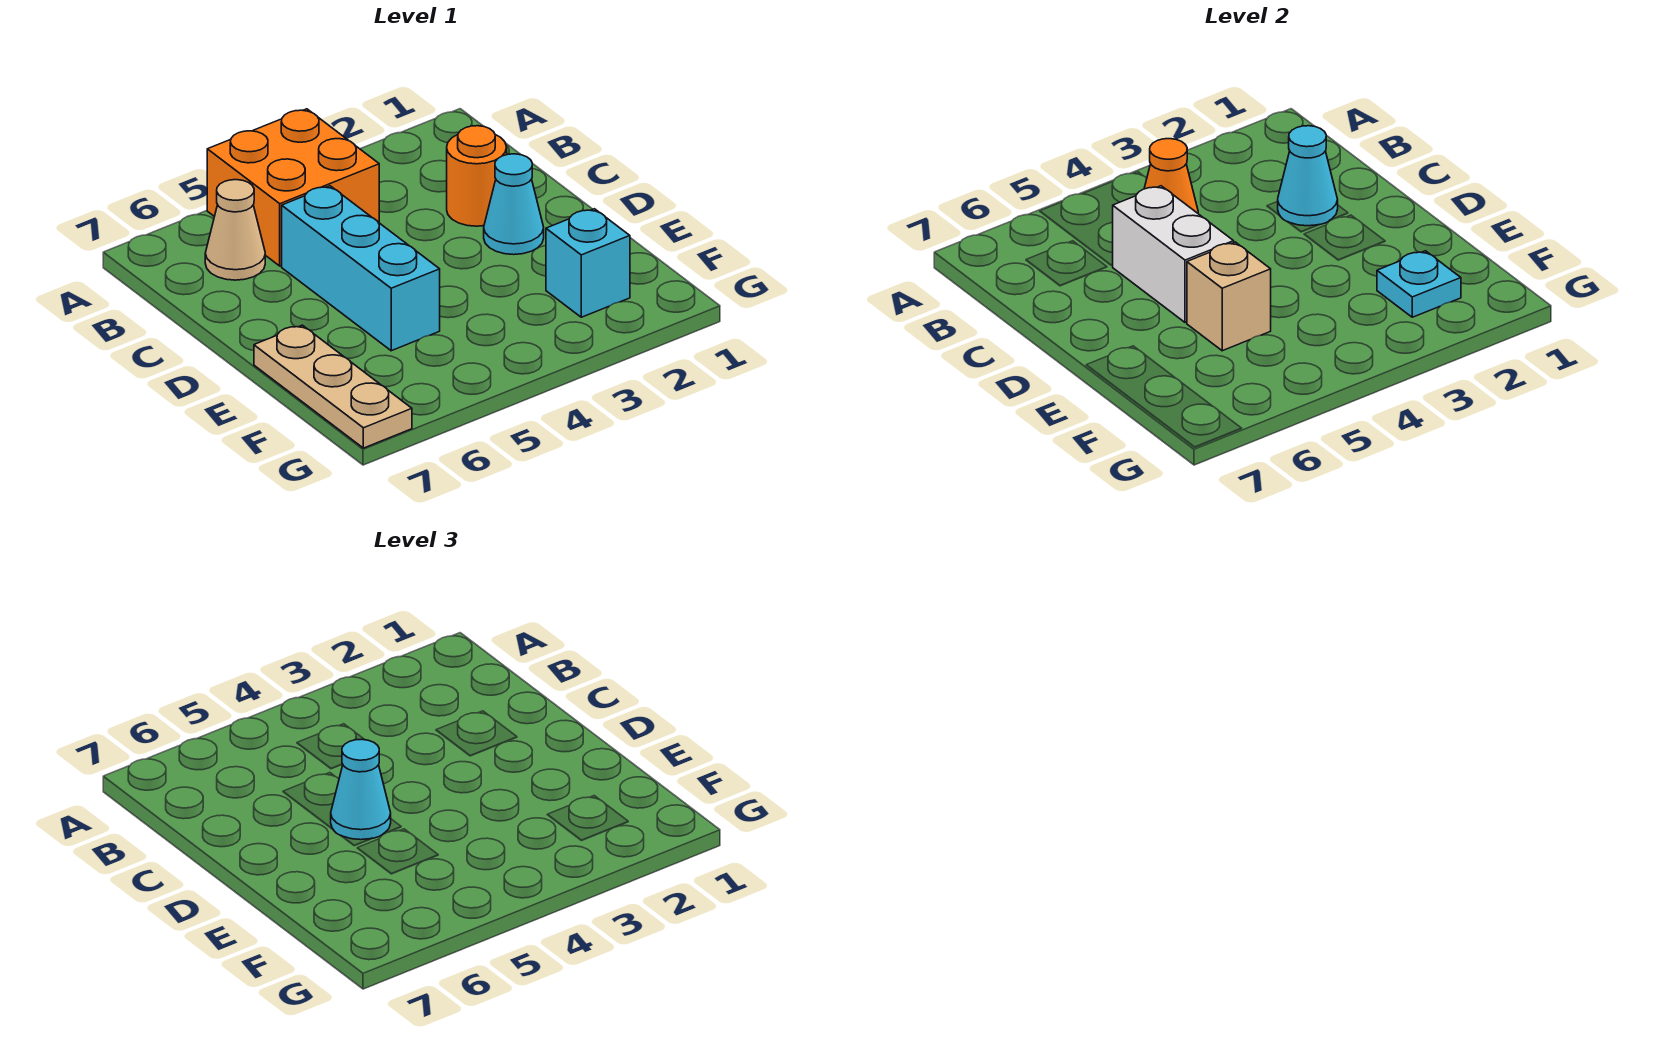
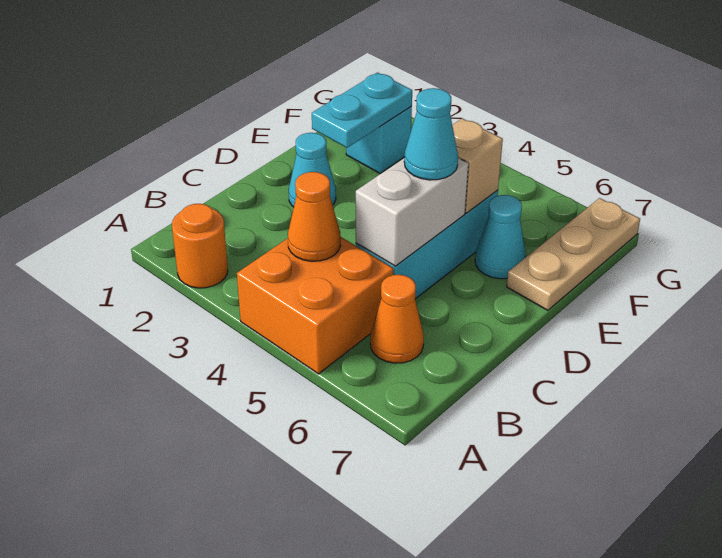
tan cone B6 level 1 -> orange cone B6 level 1
orange round brick C2 level 1 -> orange round brick A2 level 1
cyan cone C2 level 2 -> cyan cone E6 level 1
cyan plate F2 level 2 -> cyan plate E2:F2 level 2

